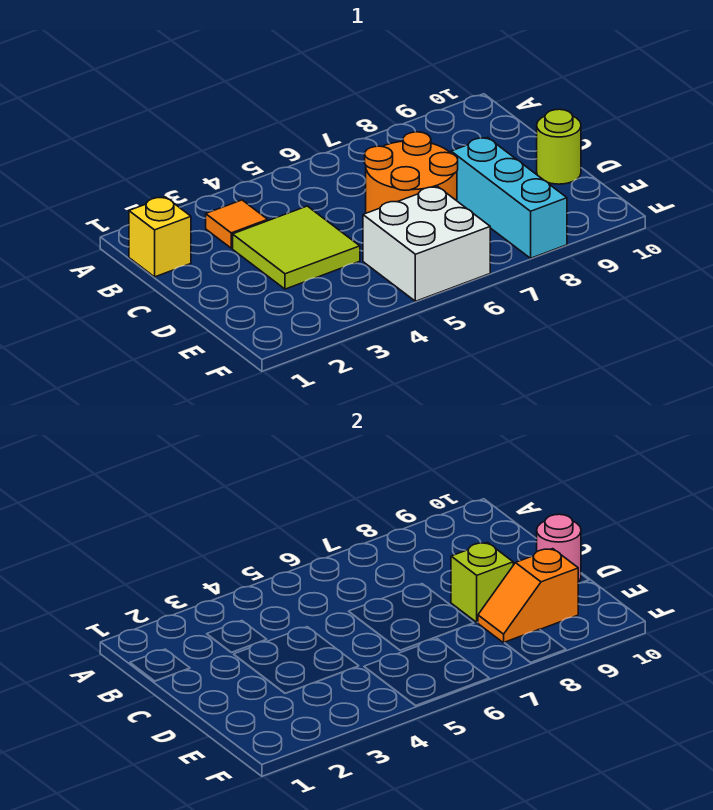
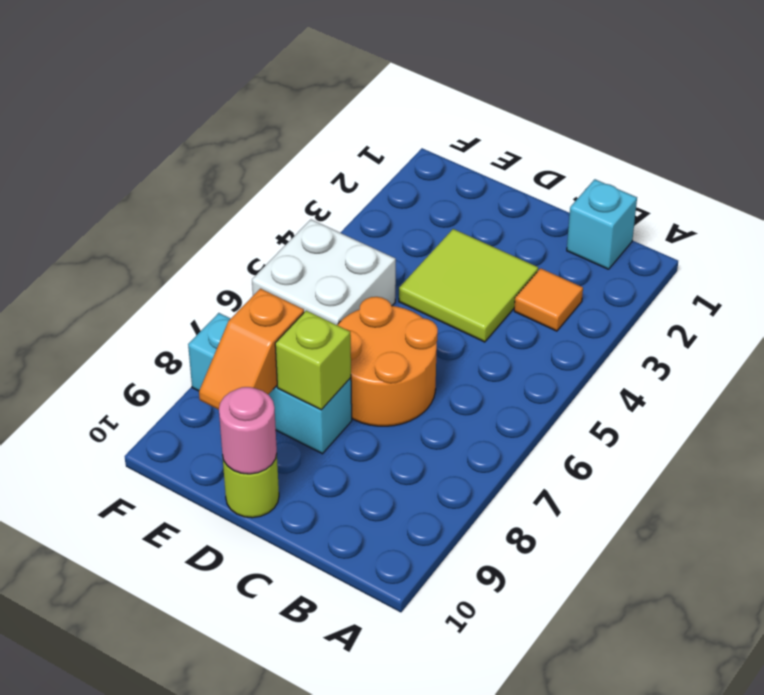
yellow brick B1 level 1 -> cyan brick B1 level 1
orange slope E8:E9 level 2 top 9 -> orange slope E8:E9 level 2 top 8

